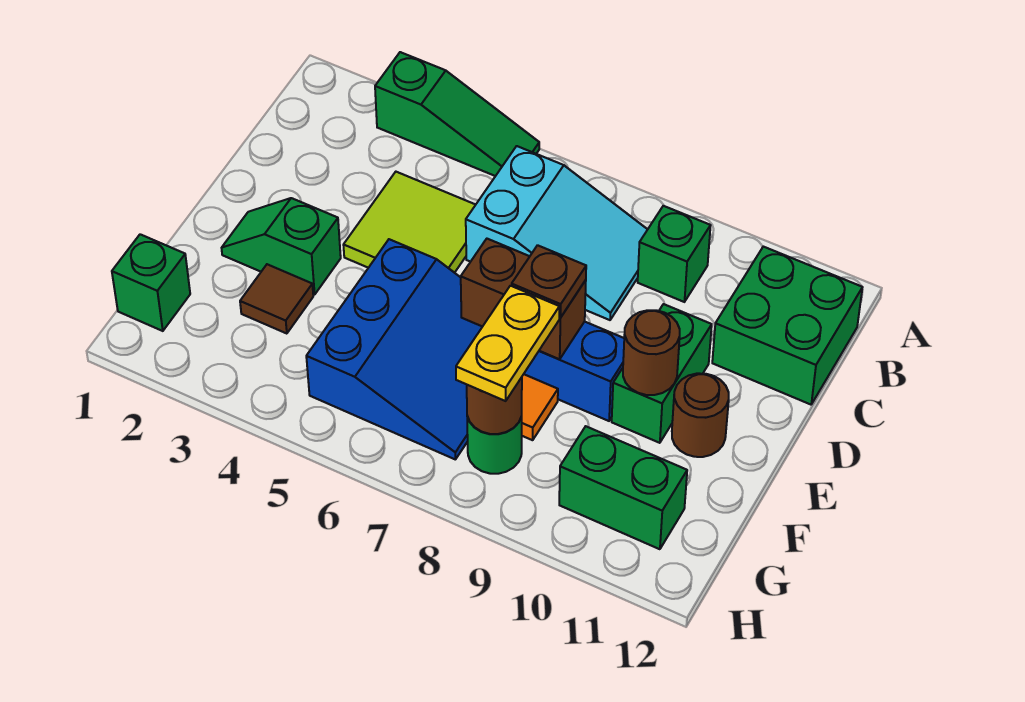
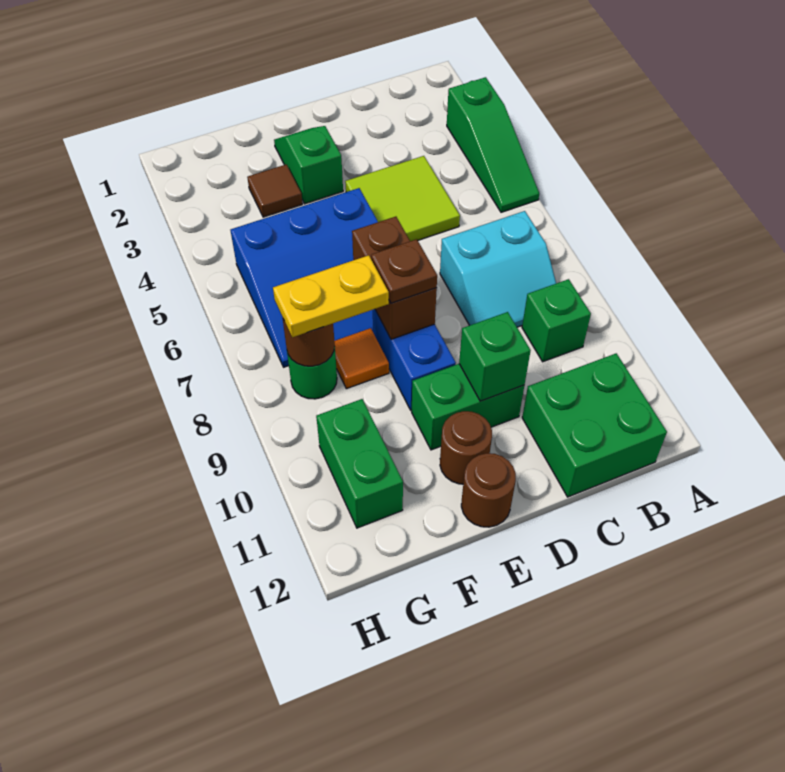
cyan slope B6:C8 level 1 top 6 -> cyan slope B7:C8 level 1 top 7
brown round brick E10 level 2 -> brown round brick E12 level 1
green brick G1 level 1 -> green brick D10 level 2

